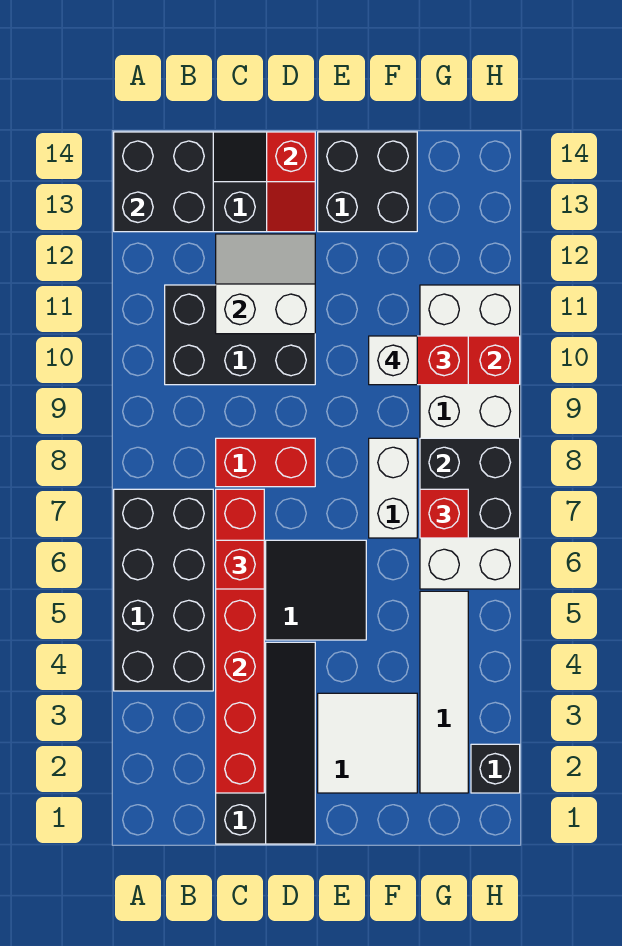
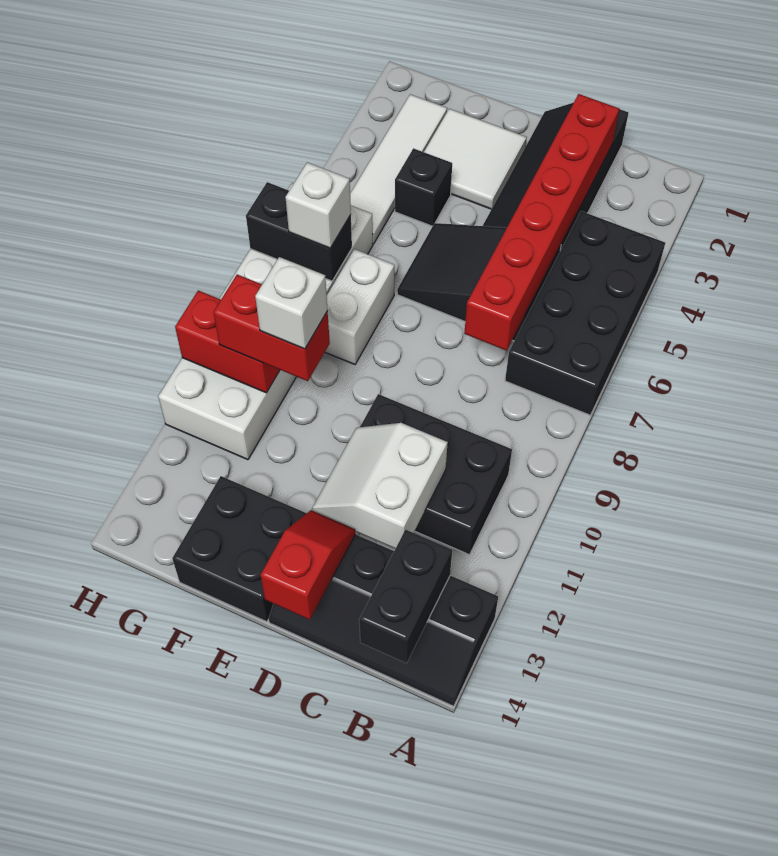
black brick A13:B14 level 2 -> black brick B13:B14 level 2
red brick C6 level 3 -> none
red brick C8:D8 level 1 -> none
white slope C11:D12 level 2 top 11 -> white slope C11:D12 level 2 top C
black brick G7:H8 level 2 -> black brick G7:H7 level 2
red brick G7 level 3 -> white brick G7 level 3
black brick H2 level 1 -> black brick F4 level 1

